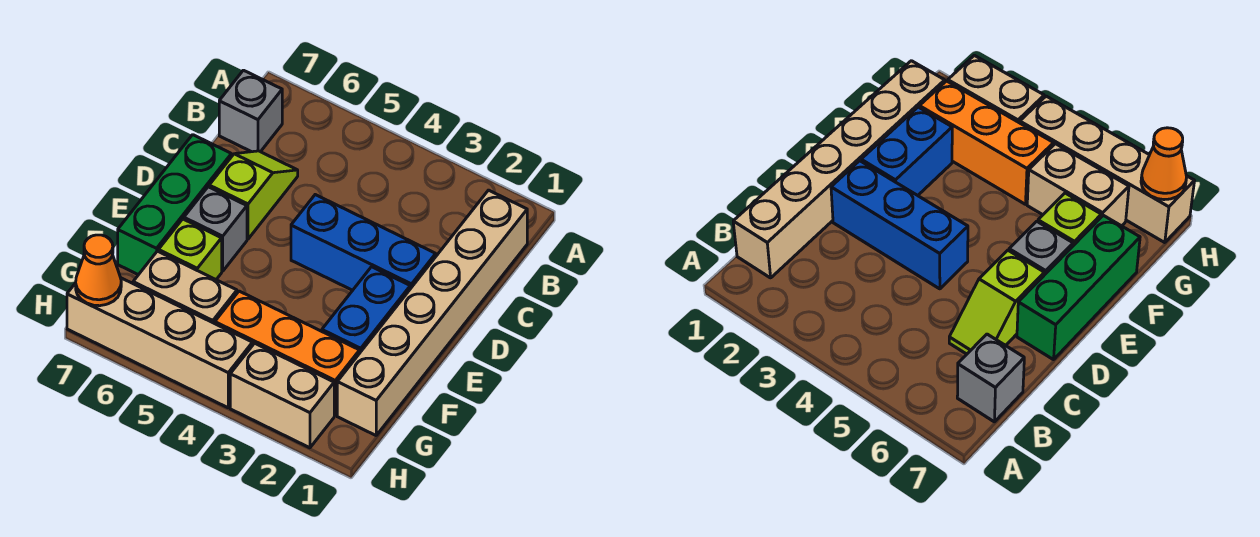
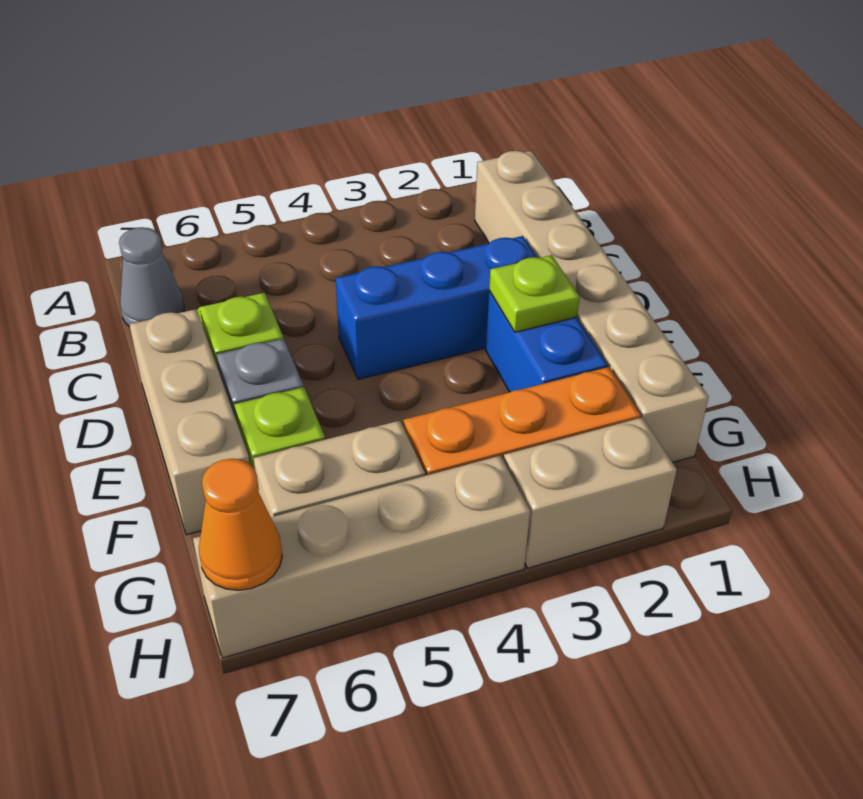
grey brick B7 level 1 -> grey cone B7 level 1
green brick D7:F7 level 1 -> tan brick D7:F7 level 1
none -> lime plate E2 level 2

